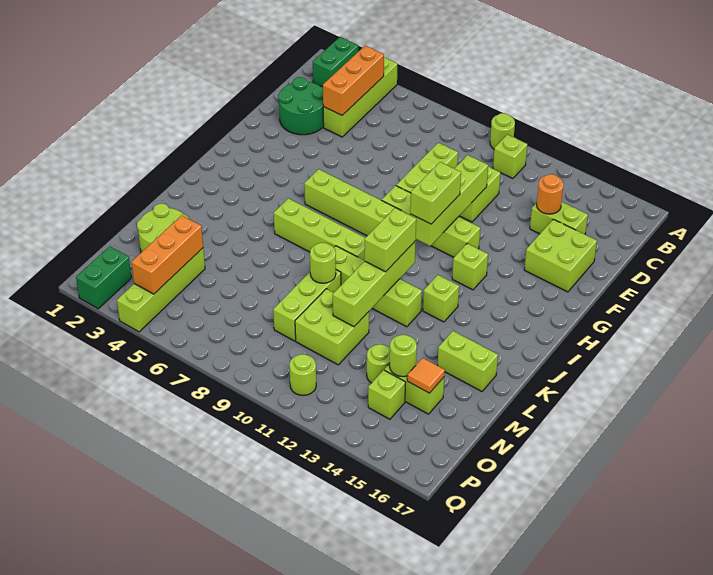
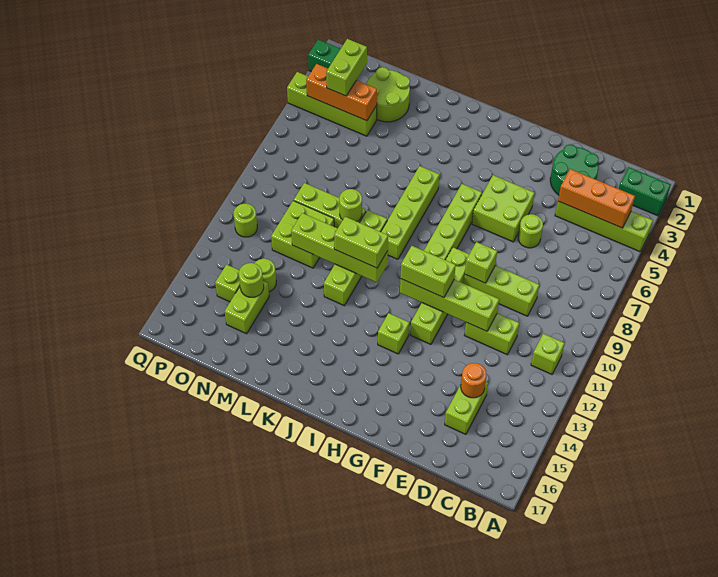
lime round brick A10 level 1 -> lime round brick E6 level 1
lime brick E15:F16 level 1 -> lime brick F5:G6 level 1
lime brick J13 level 1 -> lime brick F9 level 2
lime brick L15:L16 level 1 -> lime brick O3:O4 level 3
orange tile N15 level 2 -> none

